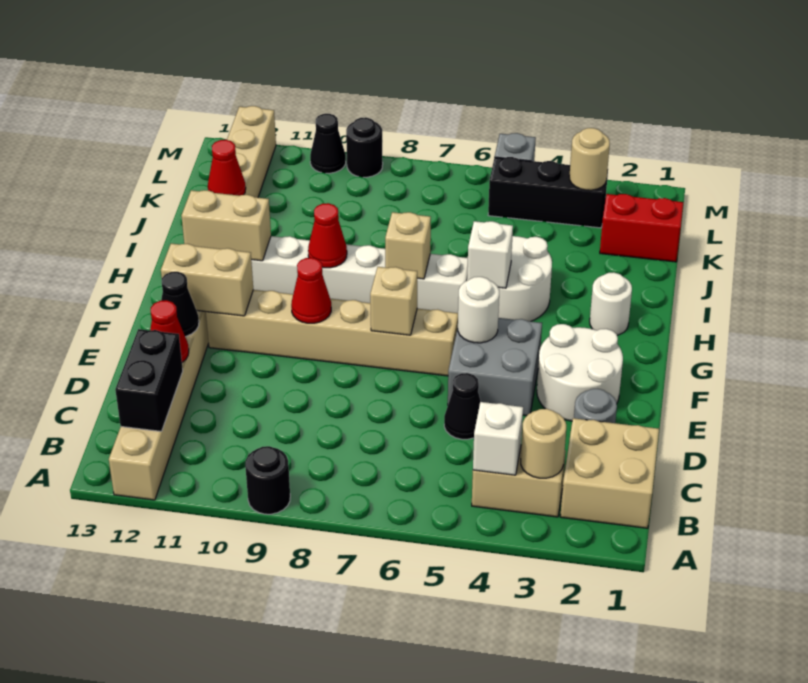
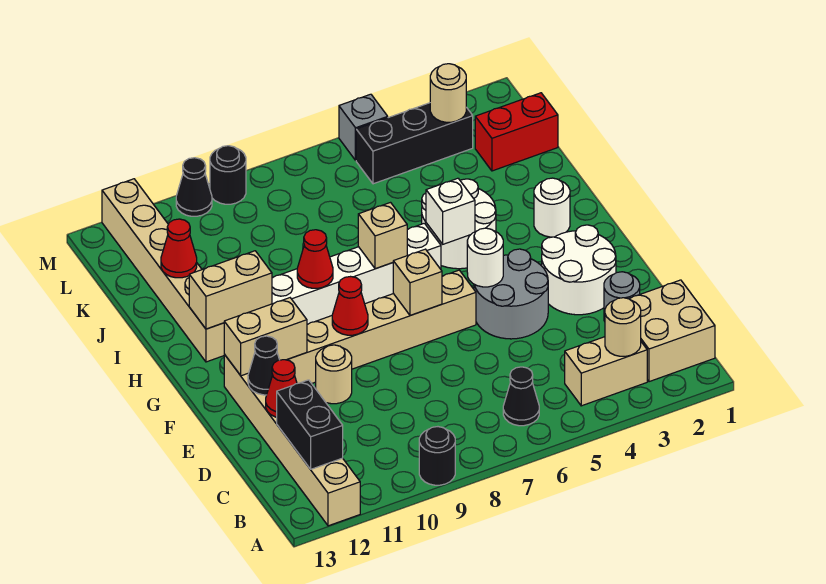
white brick B4 level 2 -> none
black cone D5 level 1 -> black cone B6 level 1
grey brick E4:F5 level 1 -> grey round brick E4:F5 level 1
none -> tan round brick E10 level 1

